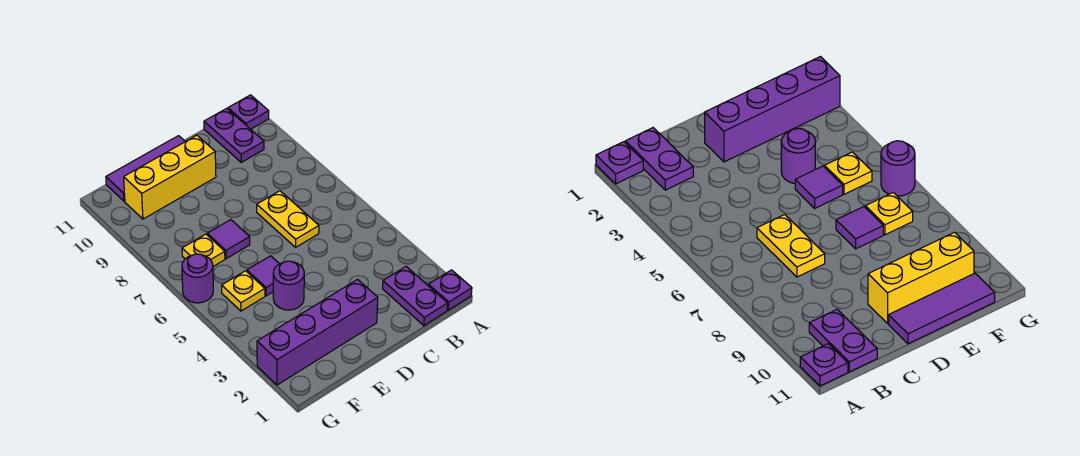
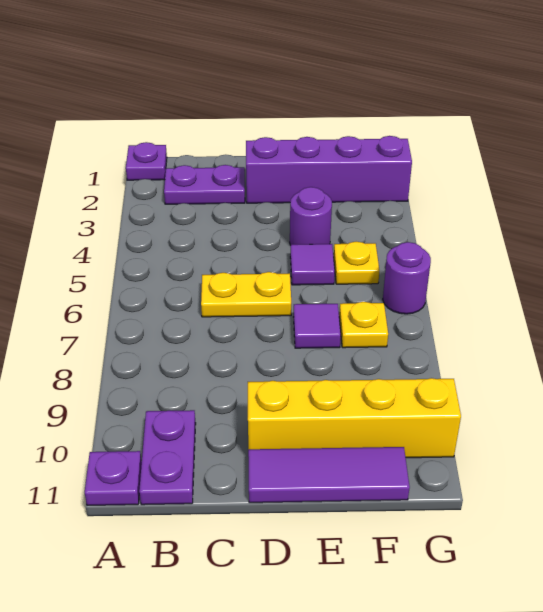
purple plate B1:B2 level 1 -> purple plate B2:C2 level 1
yellow plate C6:C7 level 1 -> yellow plate C6:D6 level 1
yellow brick D10:F10 level 1 -> yellow brick D10:G10 level 1

